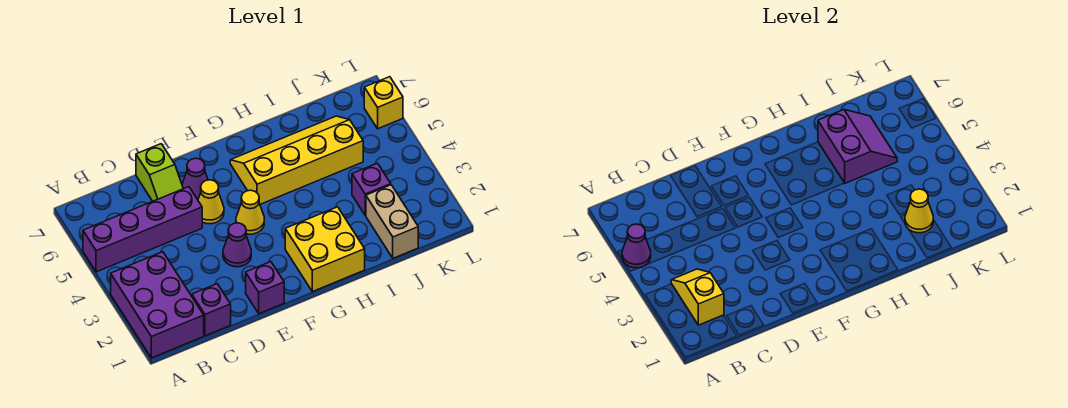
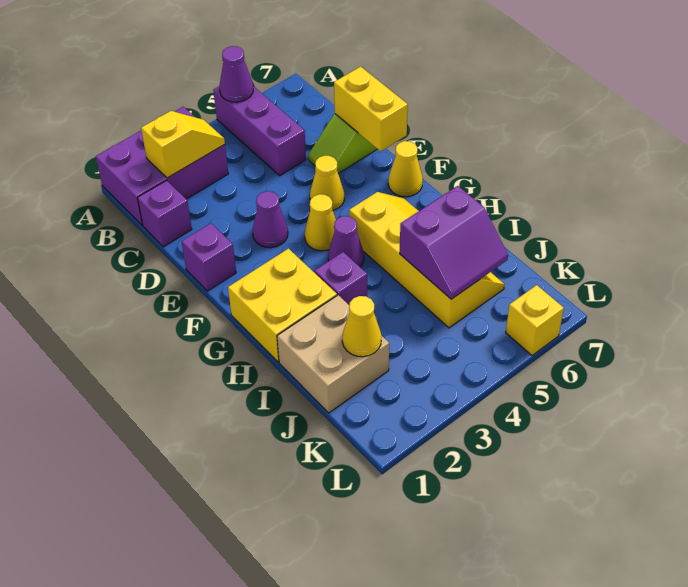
purple brick A5:D5 level 1 -> purple brick A5:C5 level 1
none -> yellow brick D7:E7 level 2
purple cone E6 level 1 -> purple cone G4 level 1
none -> yellow cone F7 level 1
tan brick J1:J2 level 1 -> tan brick I1:J2 level 1
purple brick J3 level 1 -> purple brick H3 level 1

